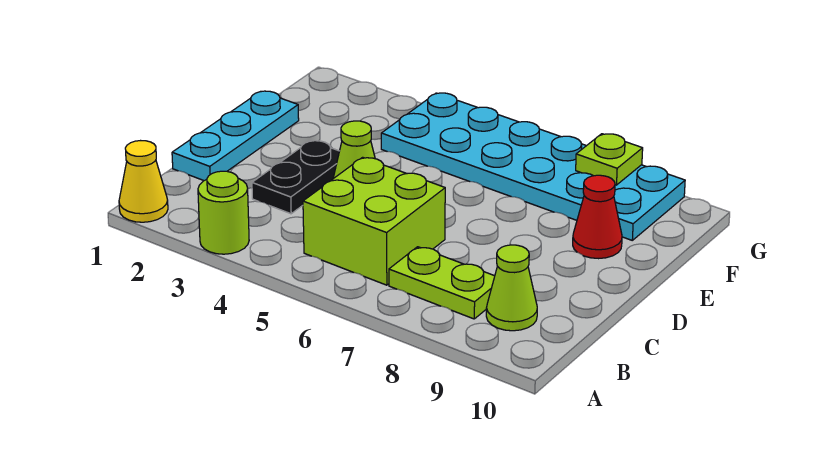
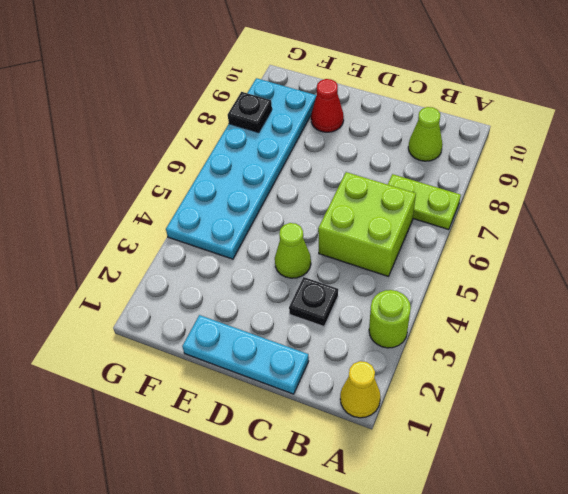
lime plate B7:B8 level 1 -> lime plate A7:B7 level 1
black plate C3:D3 level 1 -> black plate C3 level 1
lime plate G8 level 2 -> black plate G8 level 2

